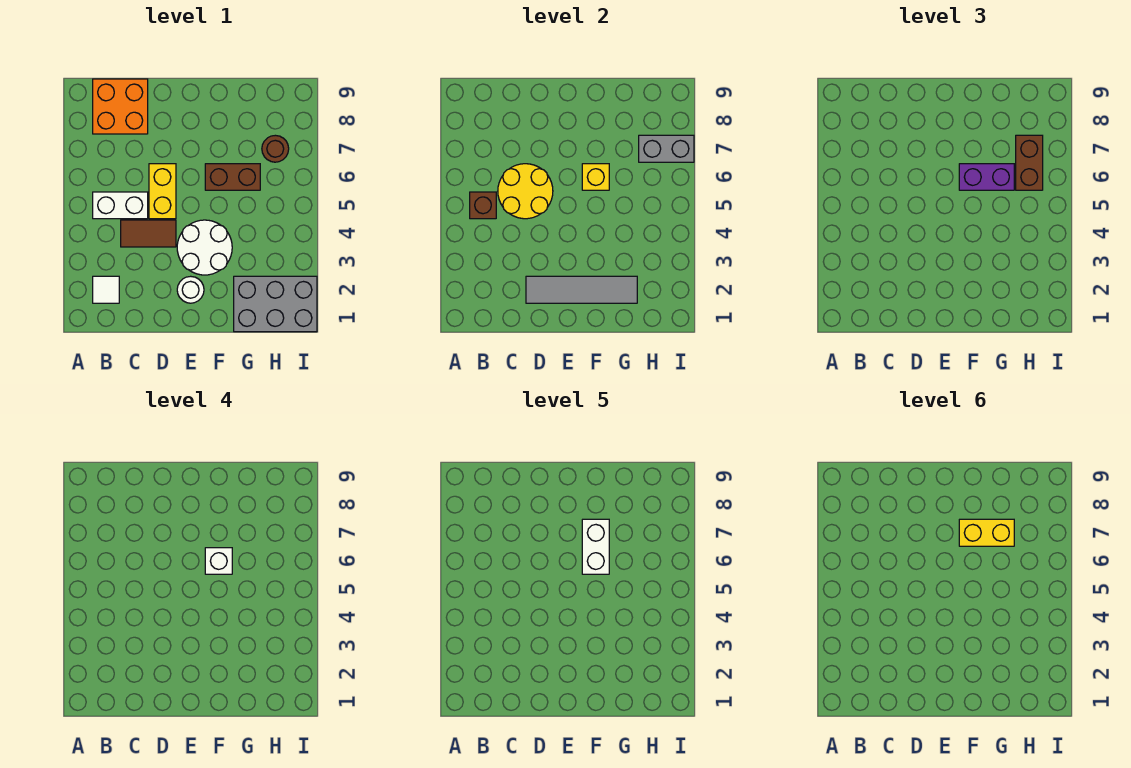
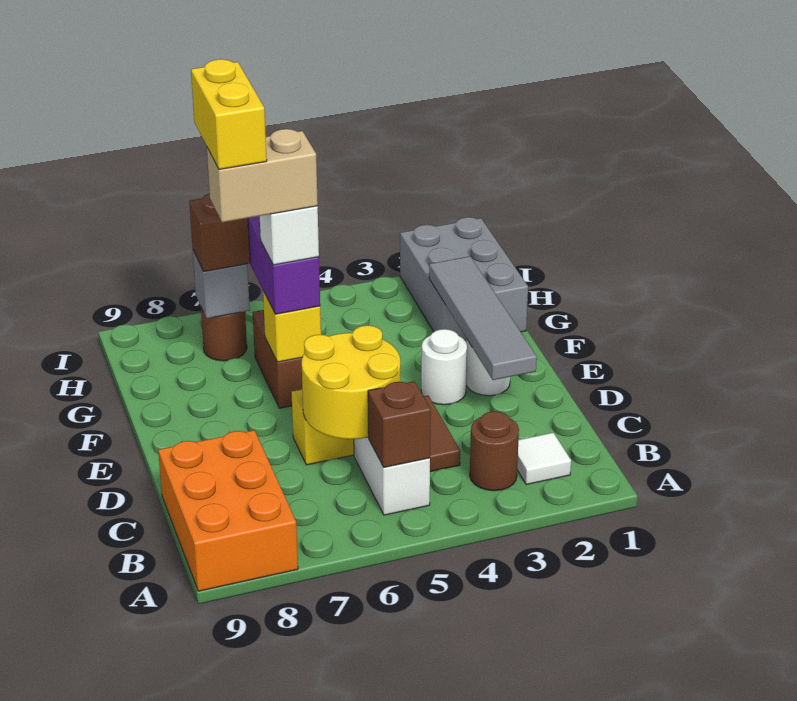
none -> brown round brick B3 level 1
orange brick B8:C9 level 1 -> orange brick A8:C9 level 1
white round brick E3:F4 level 1 -> white round brick E3 level 1
white brick F6:F7 level 5 -> tan brick F6:F7 level 5
grey brick H7:I7 level 2 -> grey brick H7 level 2

